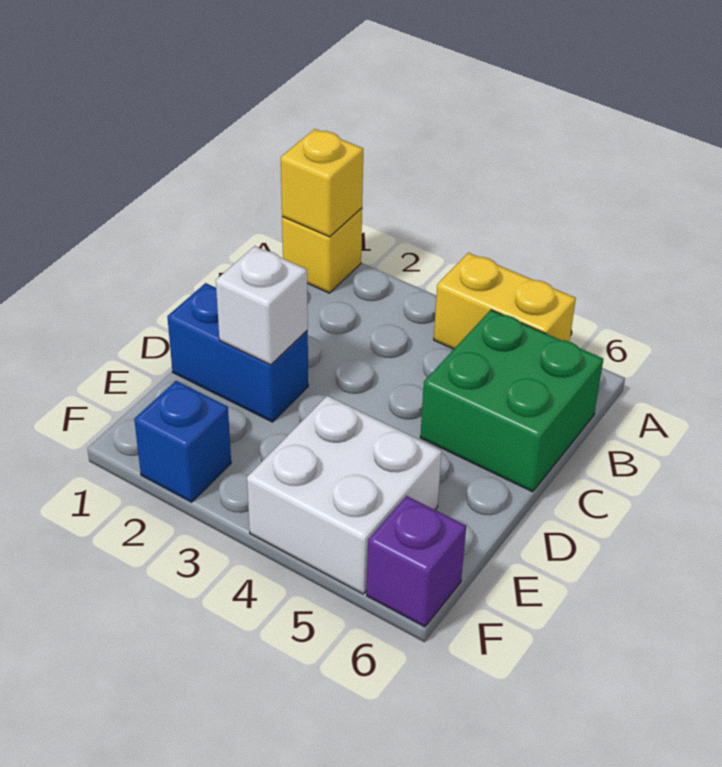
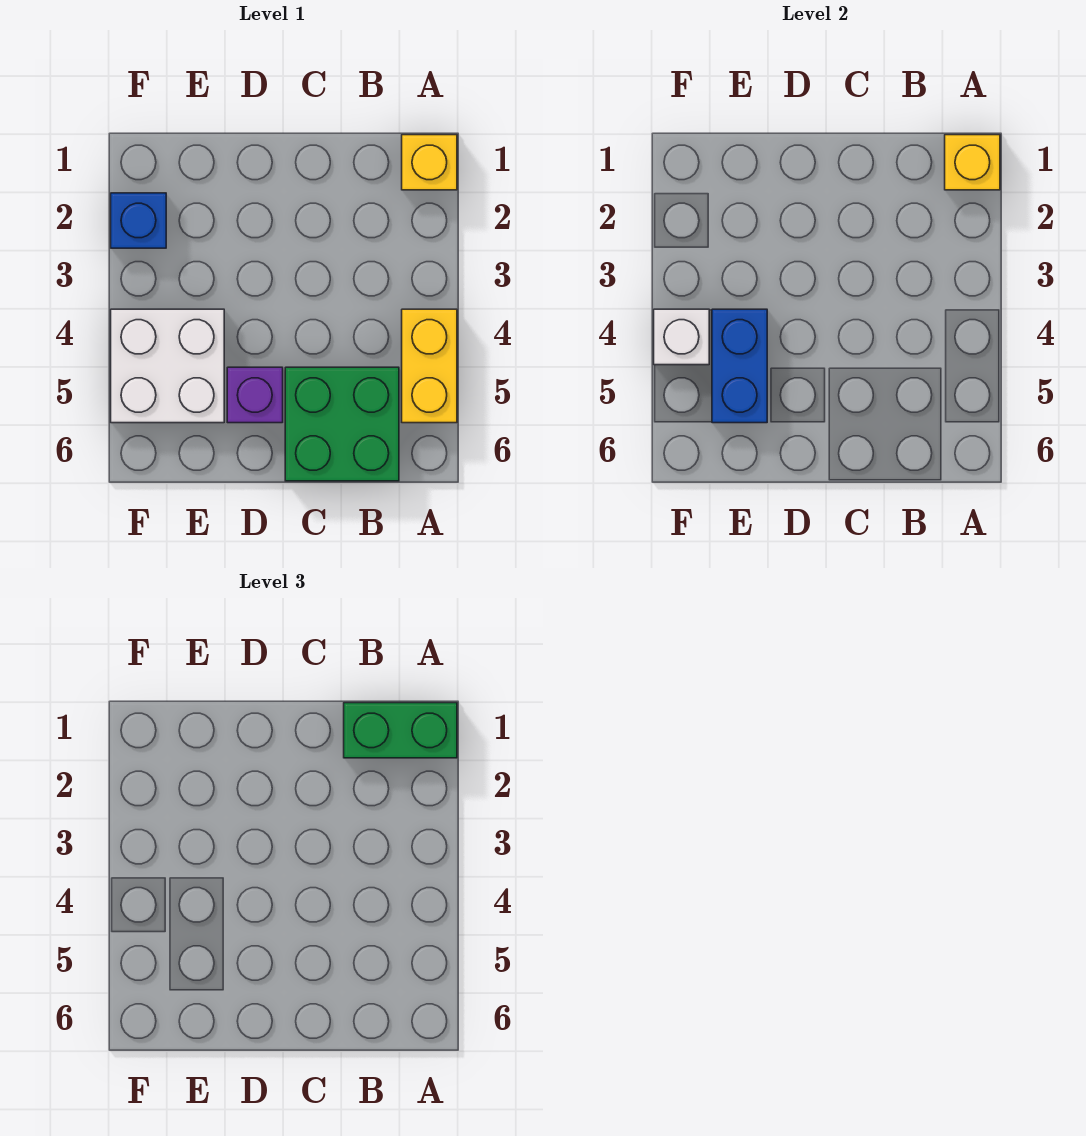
none -> green brick A1:B1 level 3
blue brick D1:D2 level 1 -> blue brick E4:E5 level 2
white brick D2 level 2 -> white brick F4 level 2
purple brick F6 level 1 -> purple brick D5 level 1

